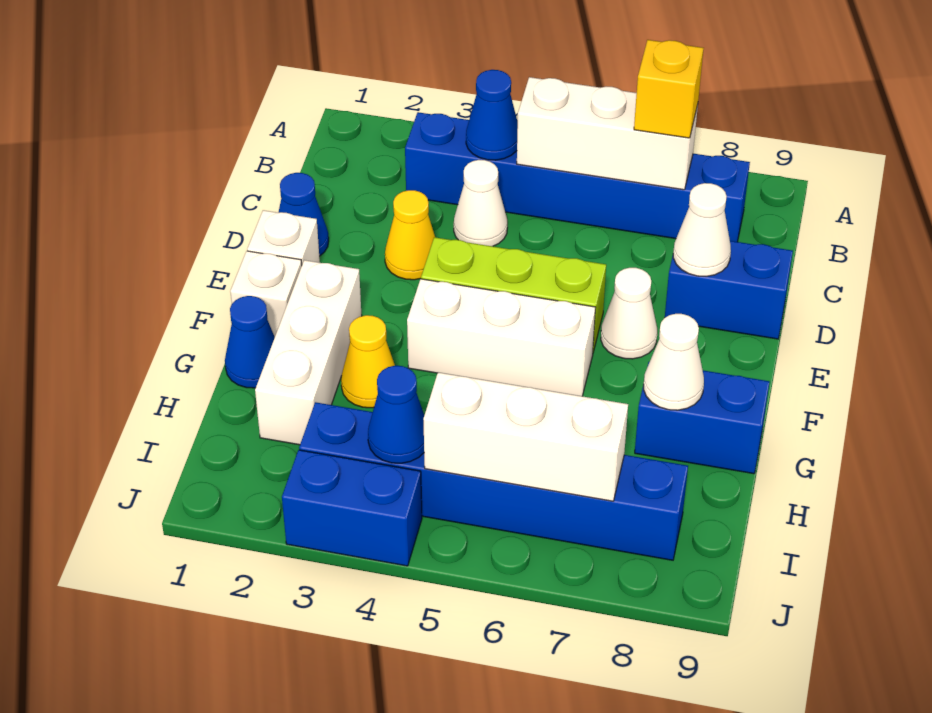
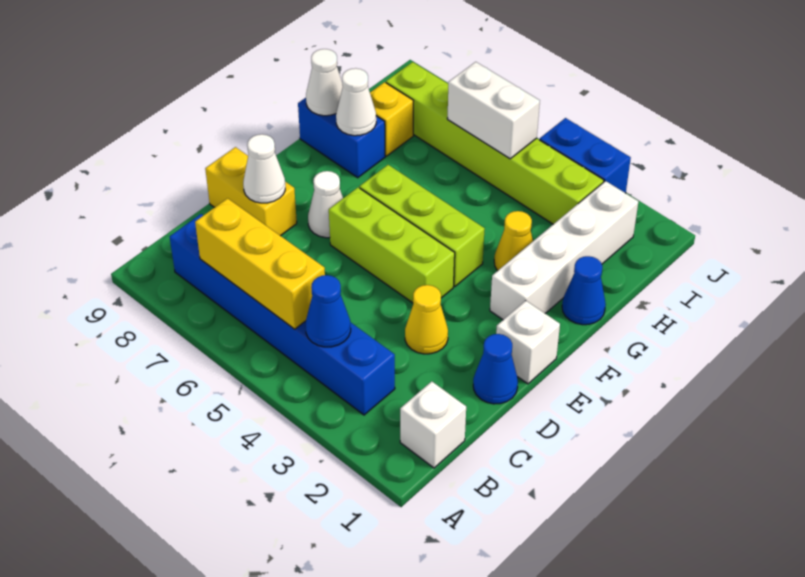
white brick B5:B7 level 2 -> yellow brick B5:B7 level 2
yellow brick B7 level 3 -> yellow brick H8 level 1
white cone C4 level 1 -> white cone G9 level 2
blue brick D8:D9 level 1 -> yellow brick D8:D9 level 1
white brick F1 level 1 -> white brick B1 level 1
white brick F2:H2 level 1 -> white brick F2:I2 level 1
white brick F4:F6 level 1 -> lime brick F4:F6 level 1
blue brick I3:I8 level 1 -> lime brick I3:I8 level 1
blue cone I4 level 2 -> none
white brick I5:I7 level 2 -> white brick I5:I6 level 2

